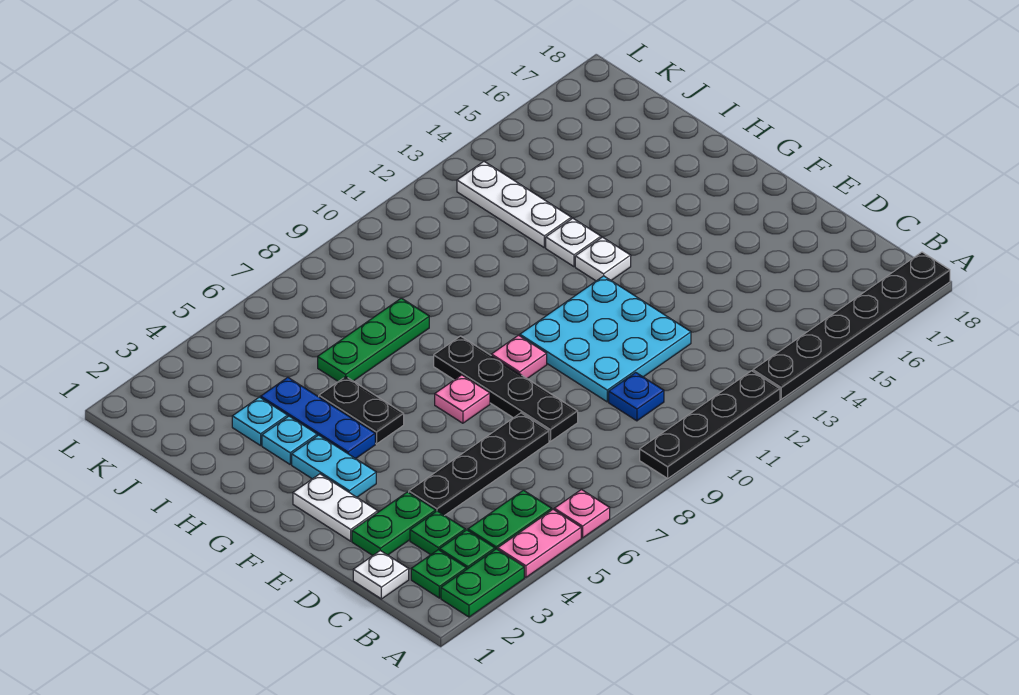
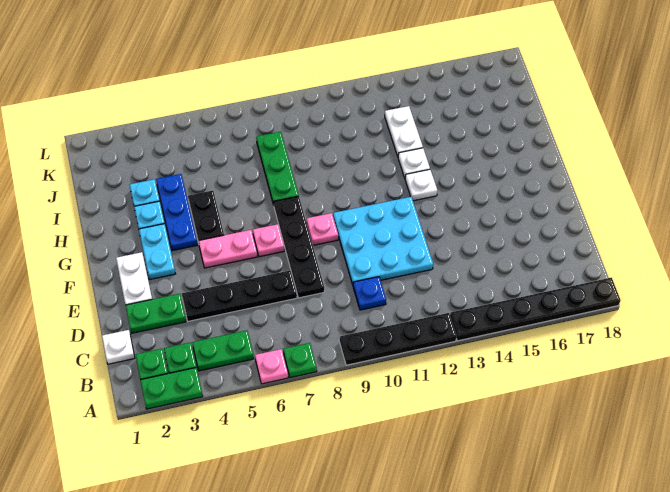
pink plate A4:A5 level 1 -> pink plate F5:F6 level 1
green plate C3 level 1 -> green plate A7 level 1
green plate I6:I8 level 1 -> green plate H8:J8 level 1
white plate I13:K13 level 1 -> white plate I13:J13 level 1

